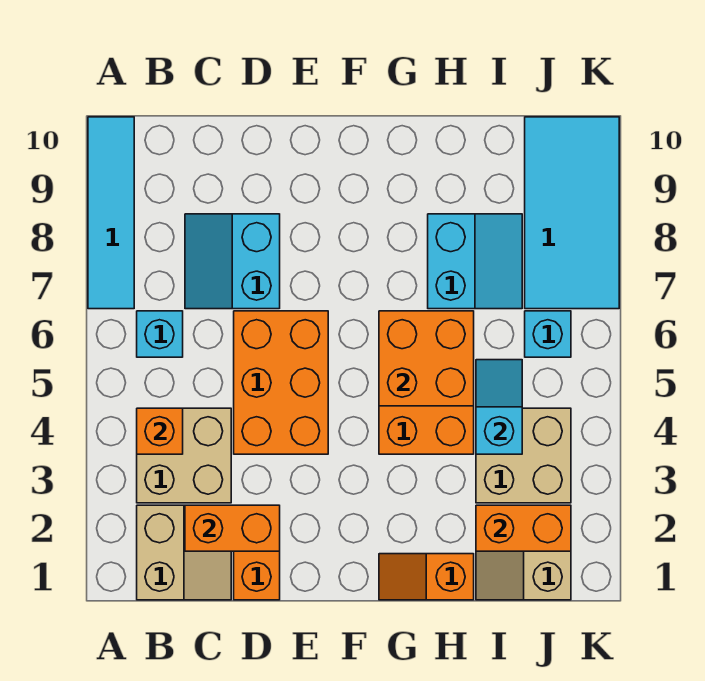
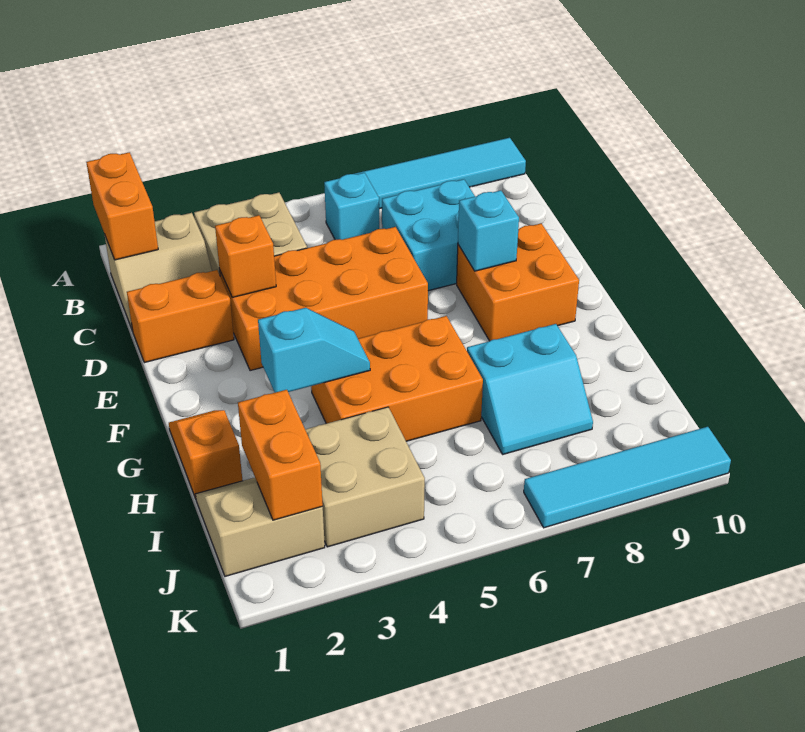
orange brick B4 level 2 -> orange brick D3 level 2
orange brick C2:D2 level 2 -> orange brick A1:B1 level 2
cyan slope C7:D8 level 1 top D -> cyan brick C7:D8 level 1
orange brick D4:E6 level 1 -> orange brick D3:E6 level 1
orange brick G5:H6 level 2 -> orange brick E8:F9 level 1
cyan slope I4:I5 level 2 top 4 -> cyan slope G3:G4 level 2 top 3
cyan brick J6 level 1 -> cyan brick E8 level 2
cyan tile J7:K10 level 1 -> cyan tile K7:K10 level 1

